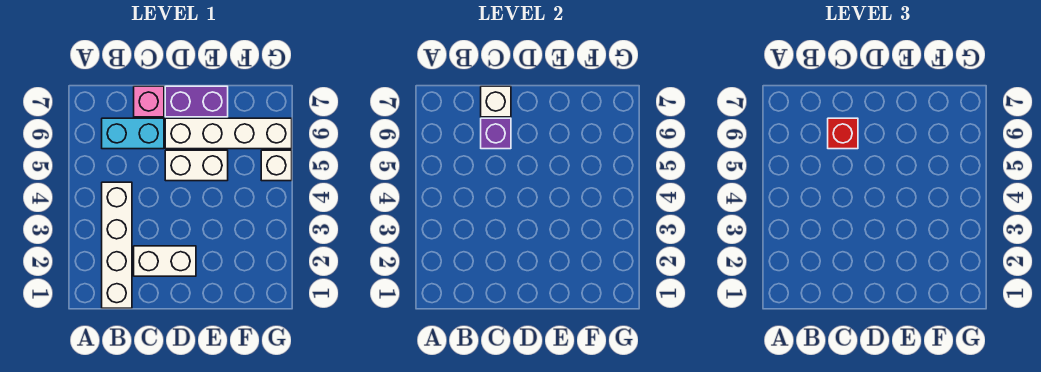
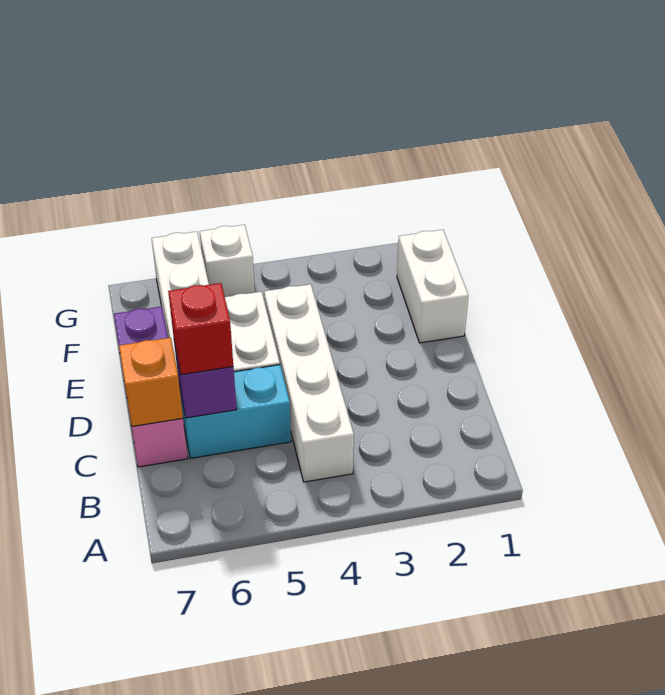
white brick B1:B4 level 1 -> white brick B4:E4 level 1
cyan brick B6:C6 level 1 -> cyan brick C5:C6 level 1
white brick C2:D2 level 1 -> white brick E1:F1 level 1
white brick C7 level 2 -> orange brick C7 level 2

